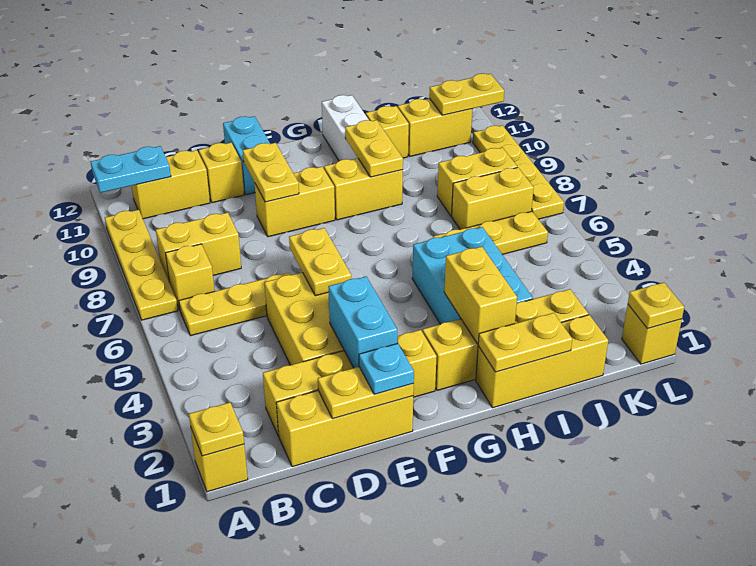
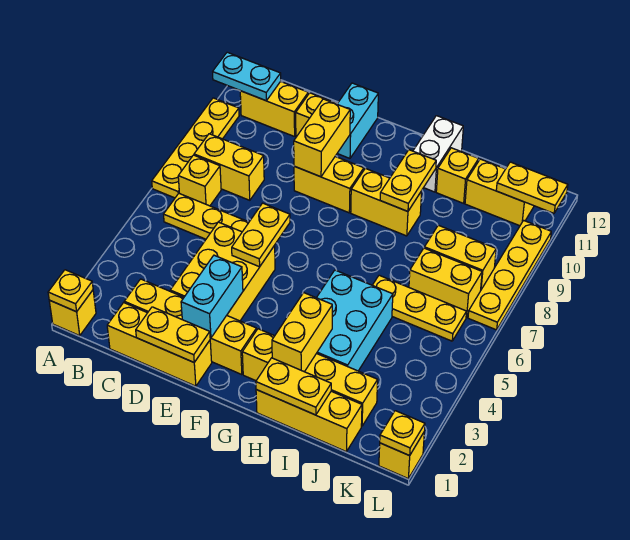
cyan plate E1 level 3 -> none
yellow plate E9:E10 level 2 -> yellow brick E9:E10 level 2

